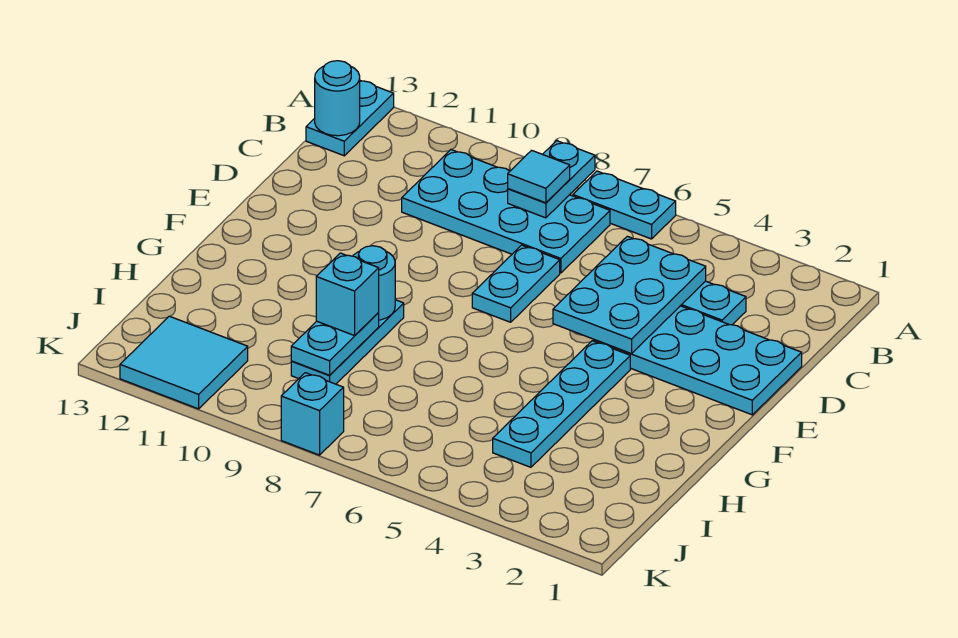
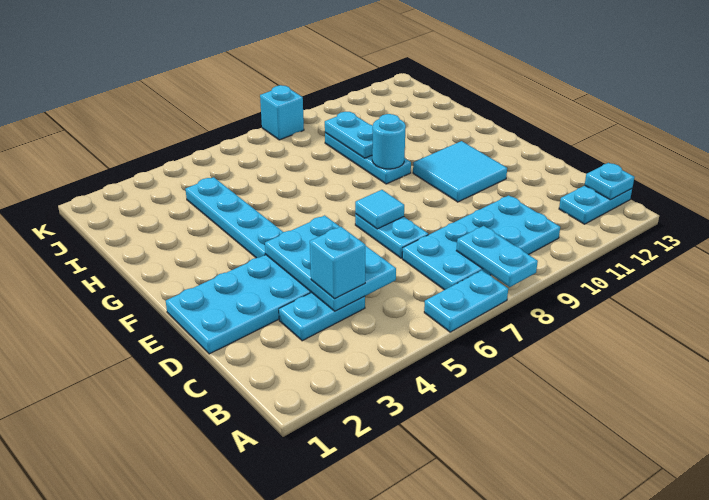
cyan plate A13:B13 level 1 -> cyan plate B12:B13 level 1
cyan tile B8 level 3 -> cyan tile E7 level 2
cyan round brick B13 level 2 -> cyan plate B13 level 2
cyan brick H9 level 3 -> cyan brick C4 level 3
cyan tile J11:K12 level 1 -> cyan tile E10:F11 level 1

